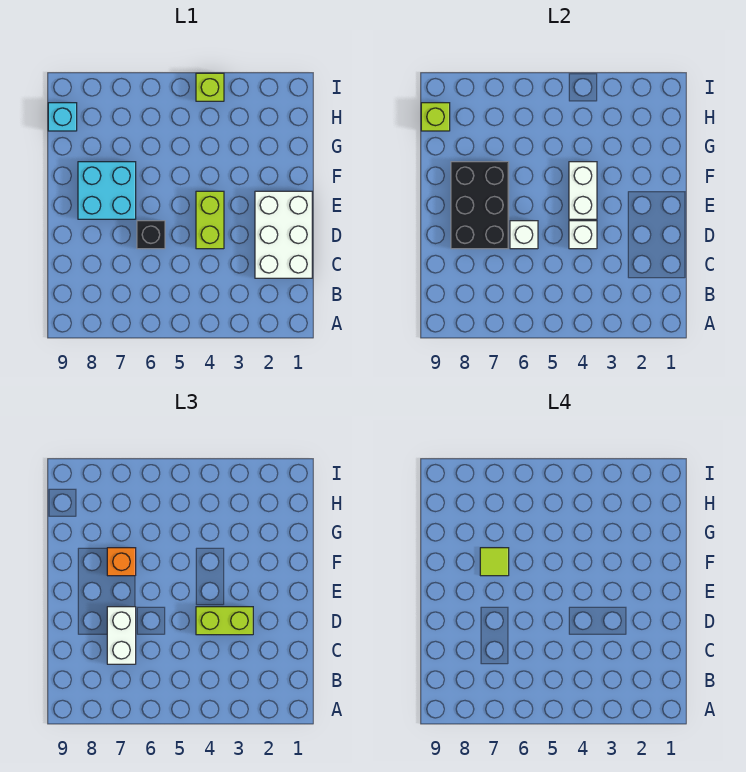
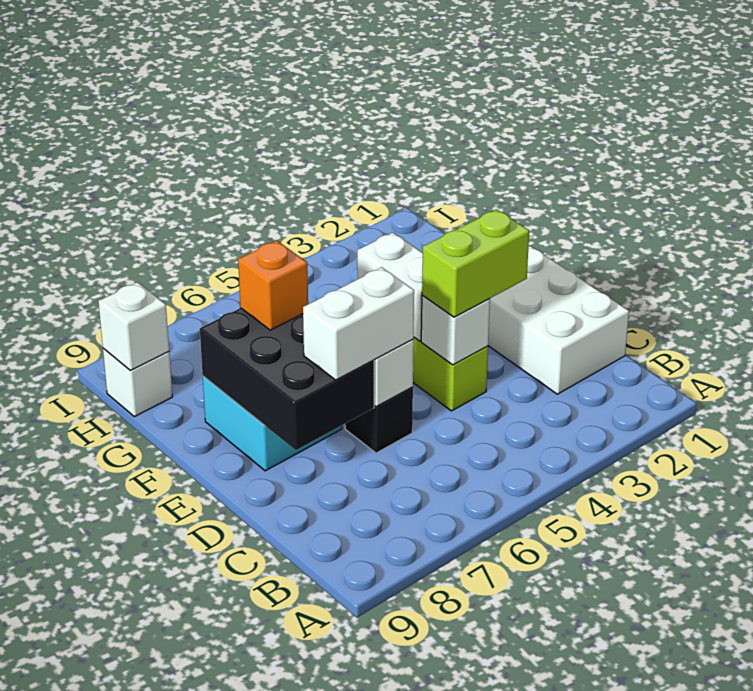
white brick C7:D7 level 3 -> white brick D6:D7 level 3
lime tile F7 level 4 -> none
cyan brick H9 level 1 -> white brick H9 level 1
lime brick H9 level 2 -> white brick H9 level 2
lime brick I4 level 1 -> none

